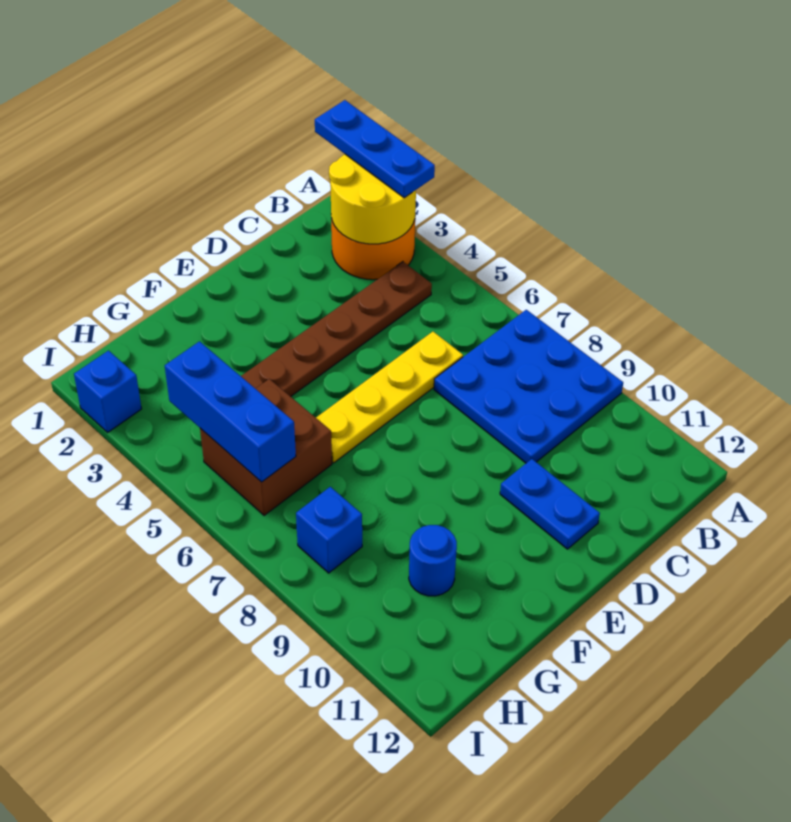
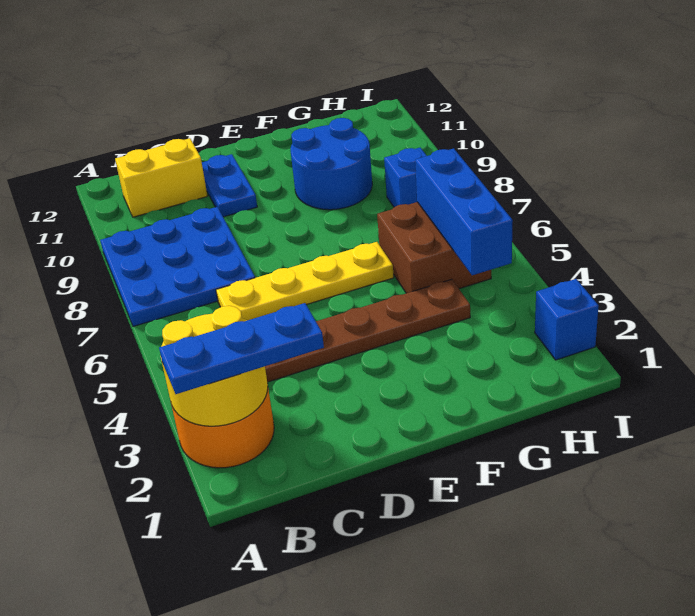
blue plate A1:A3 level 3 -> blue plate A2:C2 level 3
none -> yellow brick B11:C11 level 1
blue round brick G10 level 1 -> blue round brick F9:G10 level 1

